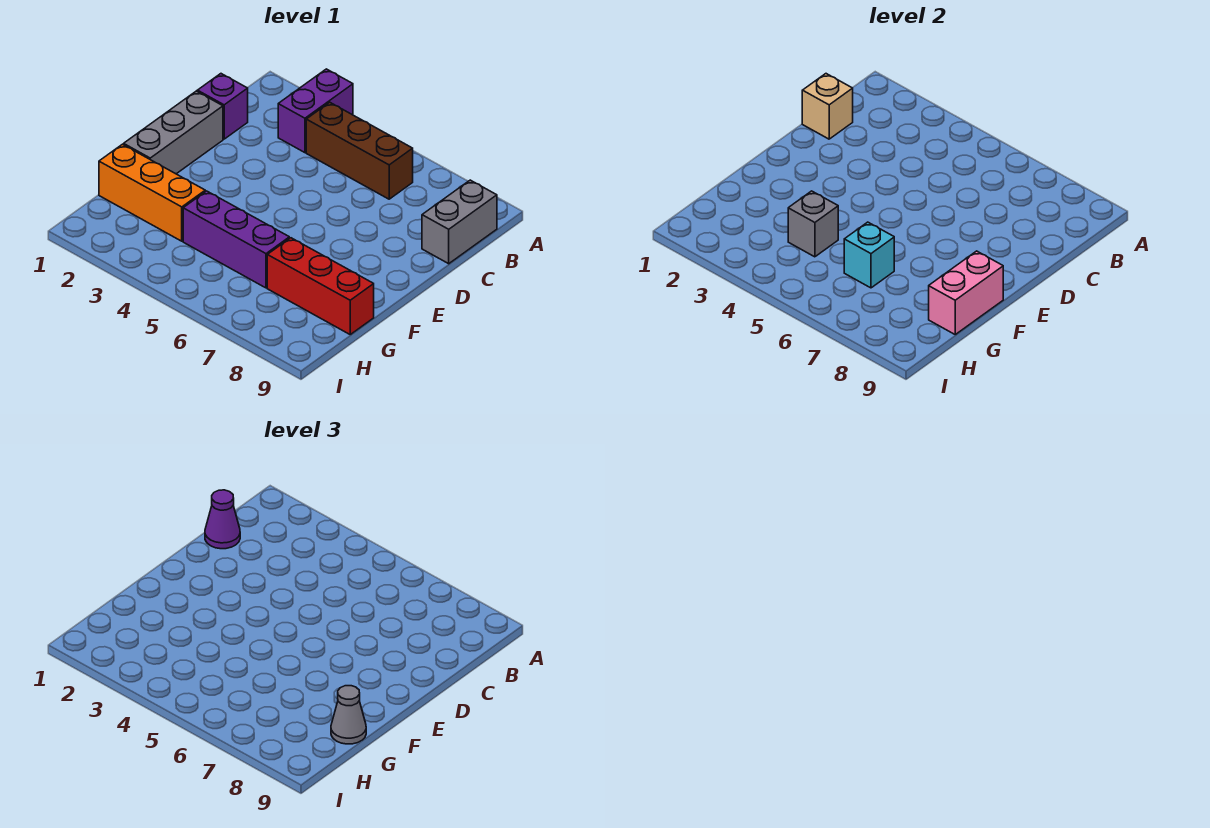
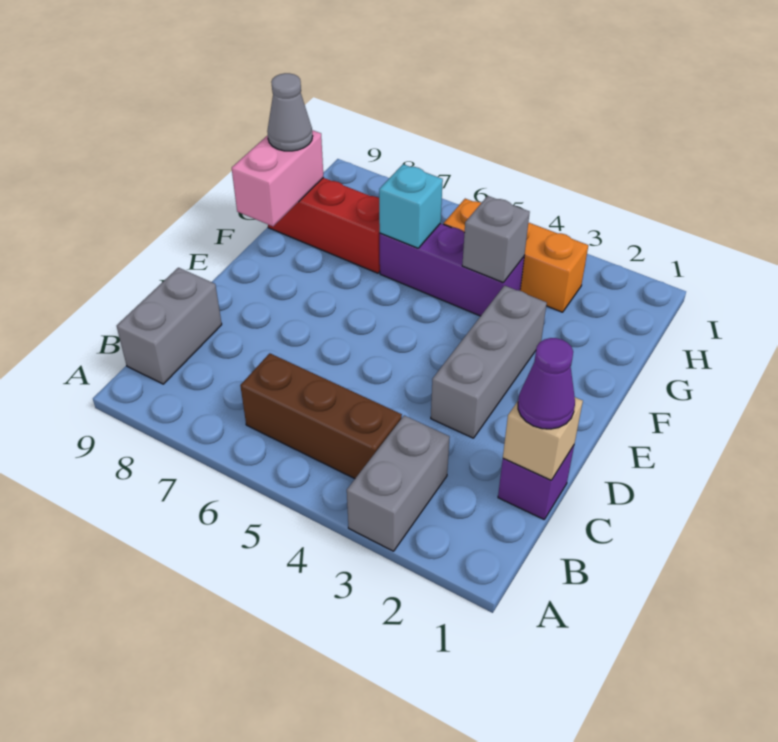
purple brick A3:B3 level 1 -> grey brick A3:B3 level 1
grey brick D1:F1 level 1 -> grey brick D3:F3 level 1
orange brick G1:G3 level 1 -> orange brick H3:H5 level 1

